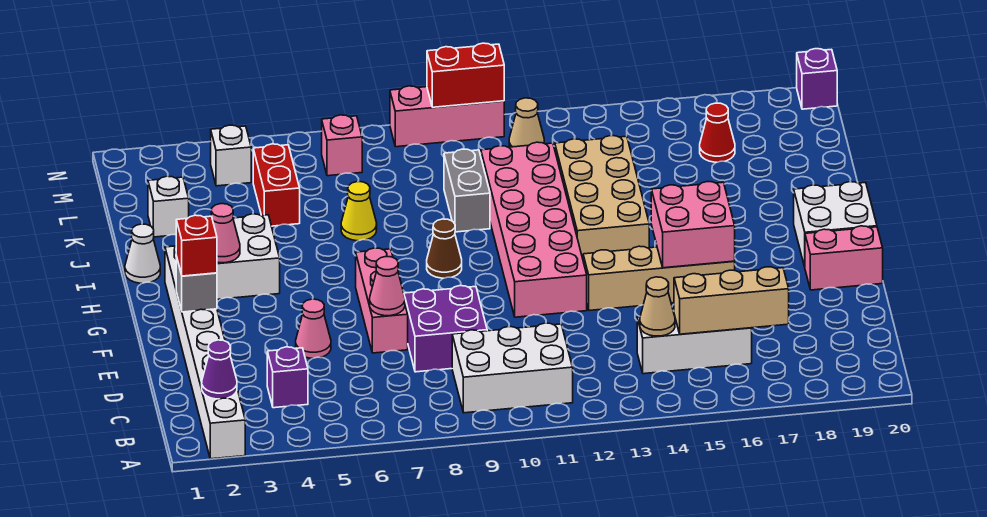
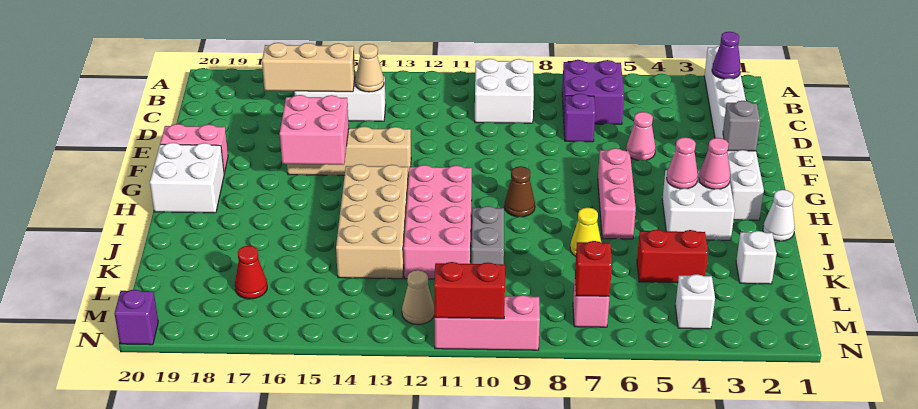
white brick B9:C11 level 1 -> white brick B9:C10 level 1
purple brick C4 level 1 -> purple brick D7 level 1
purple brick D8:E9 level 1 -> purple brick B6:C7 level 1
pink brick E7:G7 level 1 -> pink brick G6:I6 level 1
pink cone E7 level 2 -> pink cone H4 level 2
red brick F2 level 3 -> red brick M7 level 2
pink brick F11:K12 level 1 -> pink brick H11:K12 level 1
red brick K5:L5 level 1 -> red brick K4:K5 level 1

